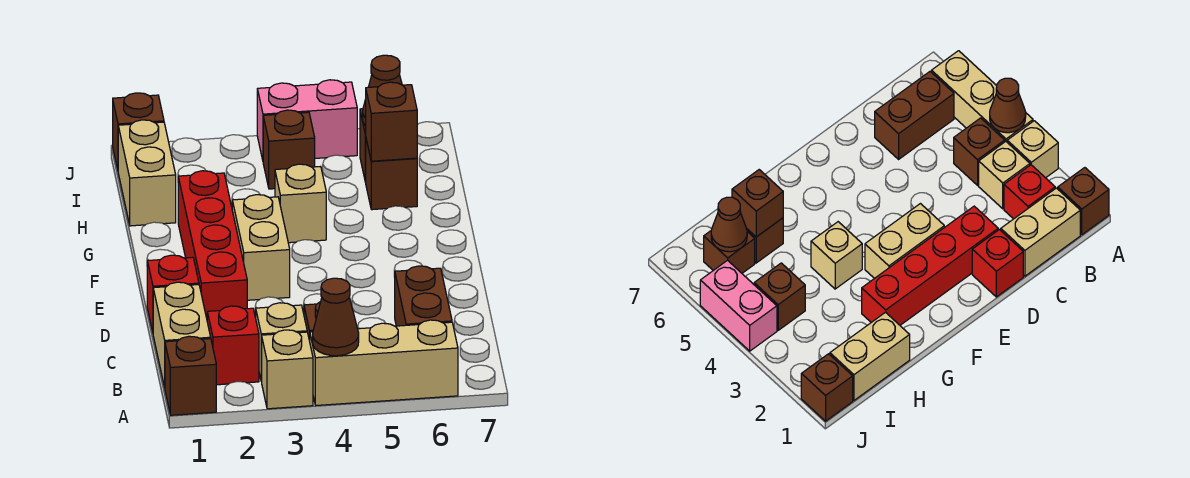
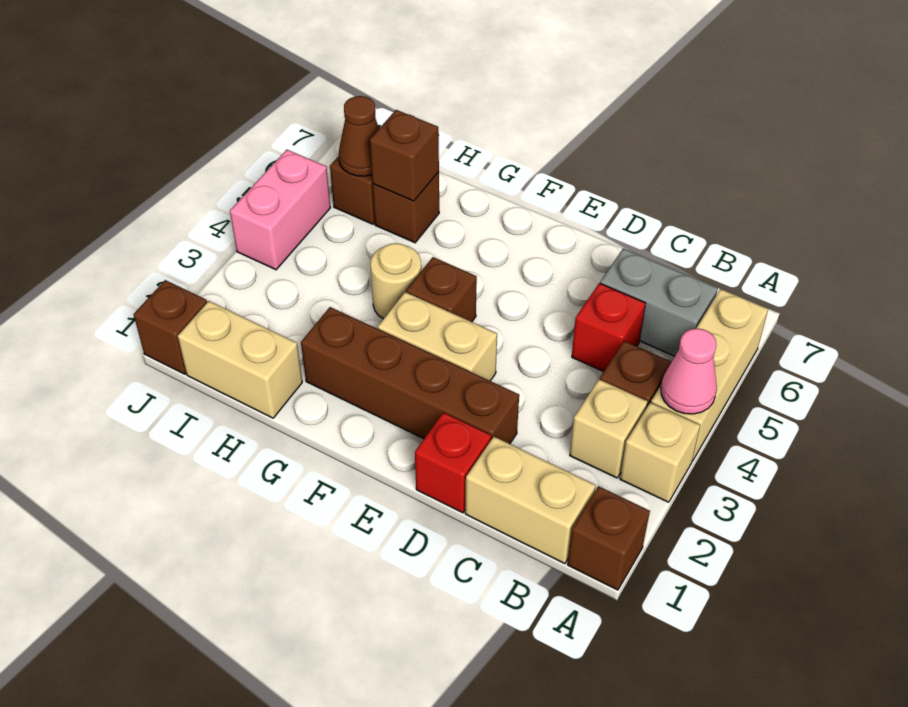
brown cone A4 level 2 -> pink cone A4 level 2
red brick B2 level 1 -> red brick C5 level 1
brown brick B6:C6 level 1 -> grey brick B6:C6 level 1
red brick D2:G2 level 1 -> brown brick D2:G2 level 1
tan brick G4 level 1 -> tan round brick G4 level 1
brown brick I4 level 1 -> brown brick F4 level 1

